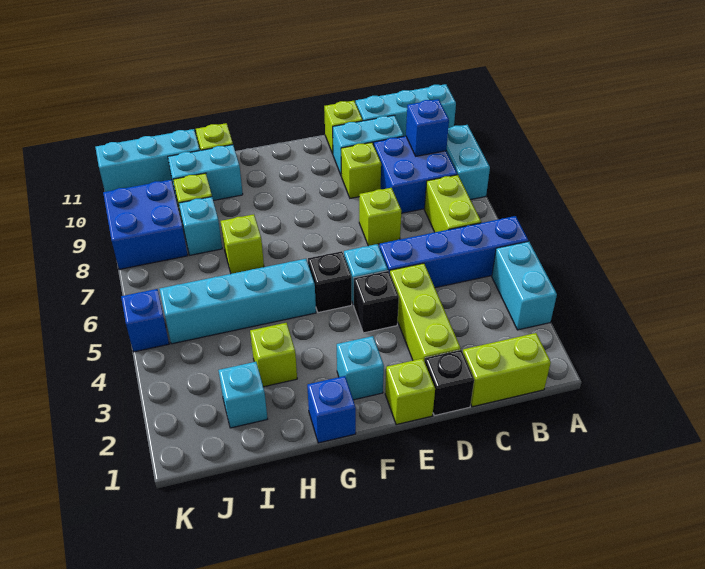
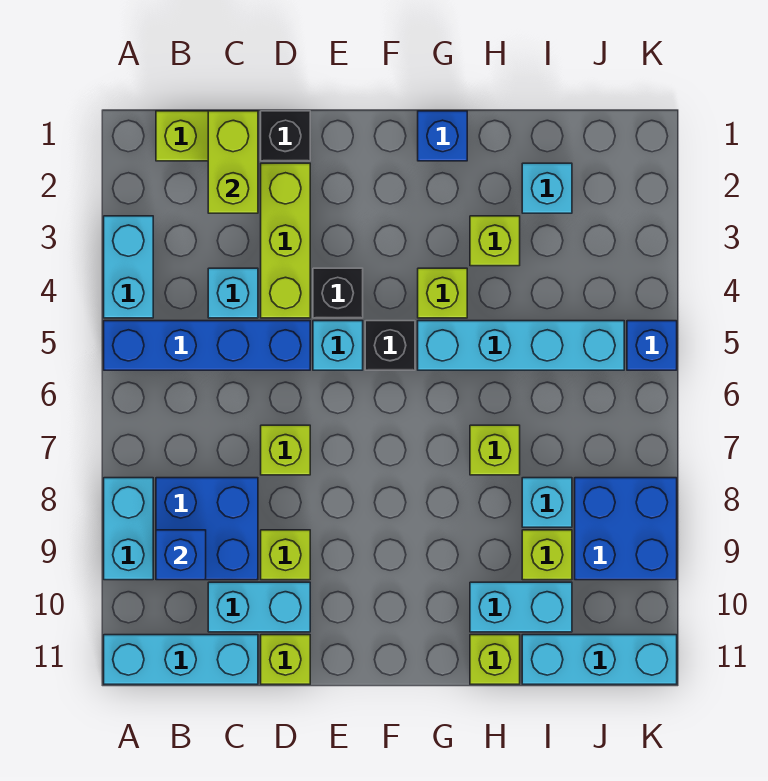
lime brick B6:B7 level 1 -> lime brick C1:C2 level 2
lime brick E1 level 1 -> lime brick G4 level 1
cyan brick F2 level 1 -> cyan brick C4 level 1

